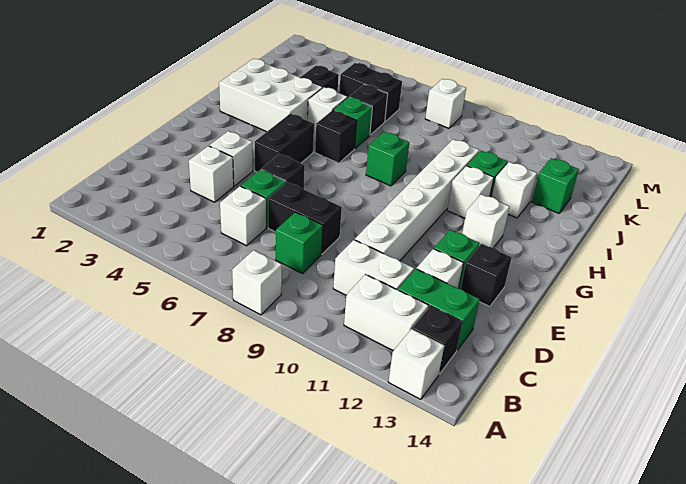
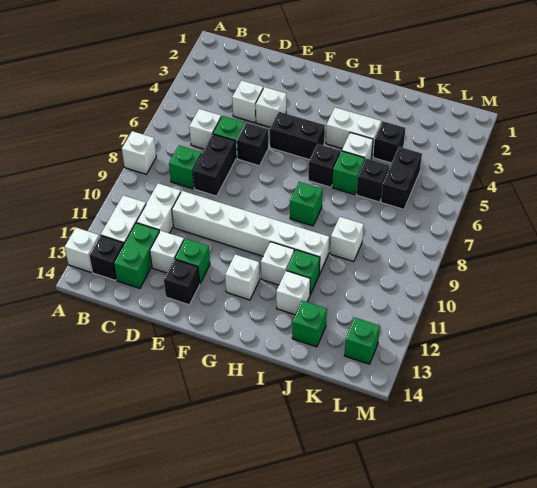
white brick H2:I4 level 1 -> white brick H4:I4 level 1
white brick L8 level 1 -> white brick J9 level 1
none -> green brick L13 level 1

